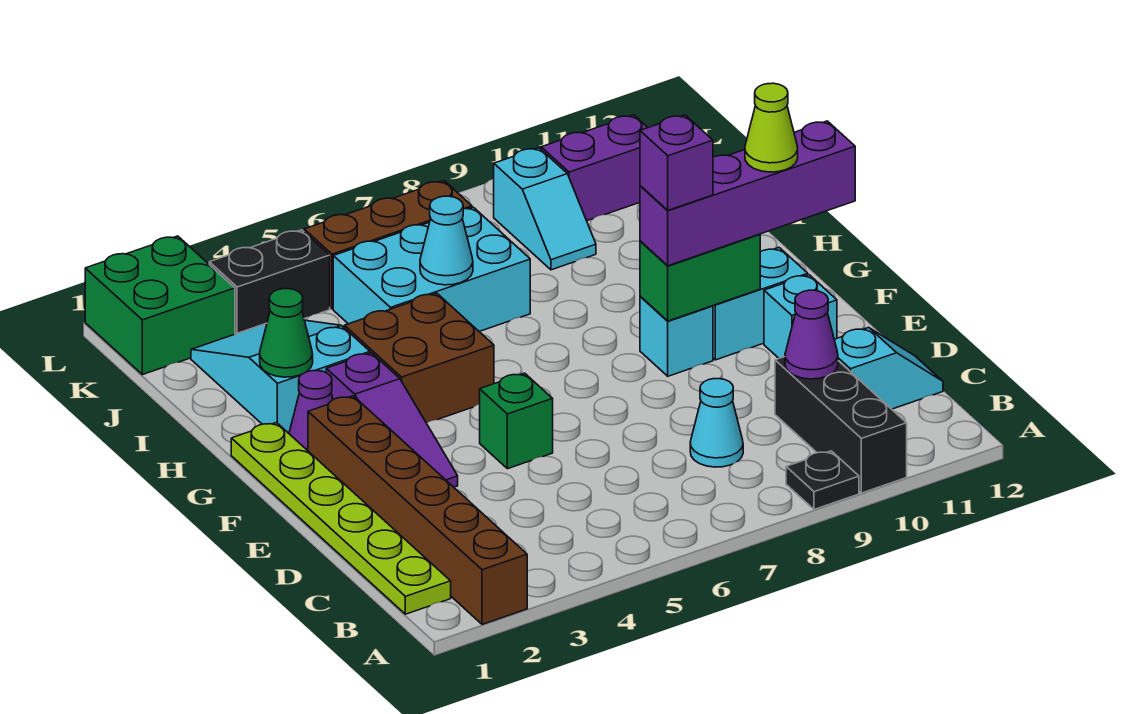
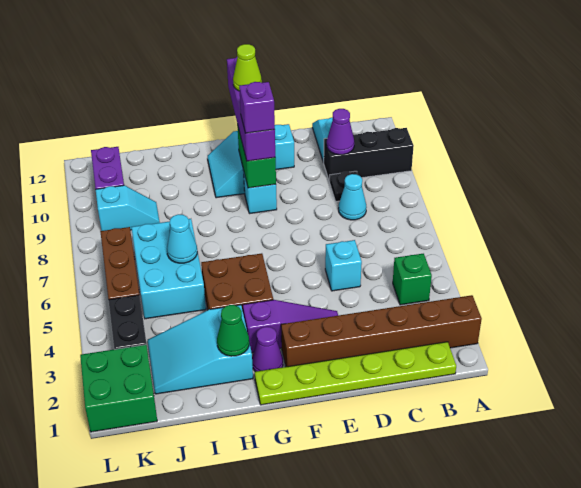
black plate A9 level 1 -> black plate C9 level 1
none -> cyan brick D5 level 1
green brick E5 level 1 -> green brick B4 level 1

